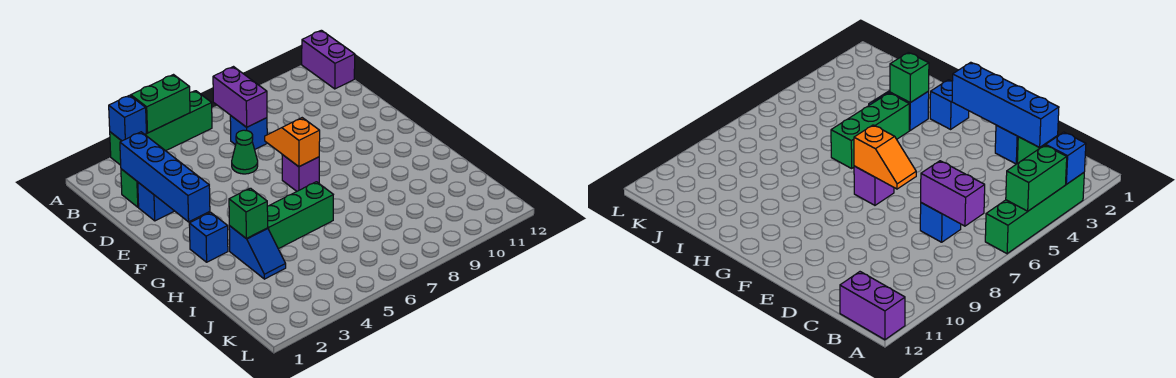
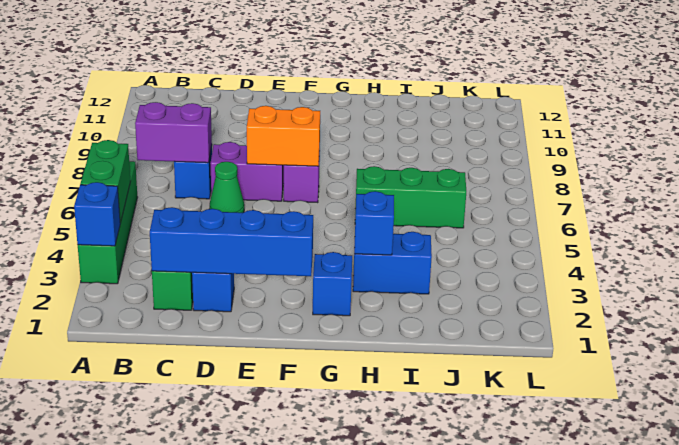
purple brick A12:B12 level 1 -> purple brick D7:E7 level 1
orange slope E7:F7 level 2 top F -> orange brick E7:F7 level 2
blue slope H3:I3 level 1 top H -> blue brick H3:I3 level 1
green brick H3 level 2 -> blue brick H3 level 2
green brick H4:H6 level 1 -> green brick H6:J6 level 1

